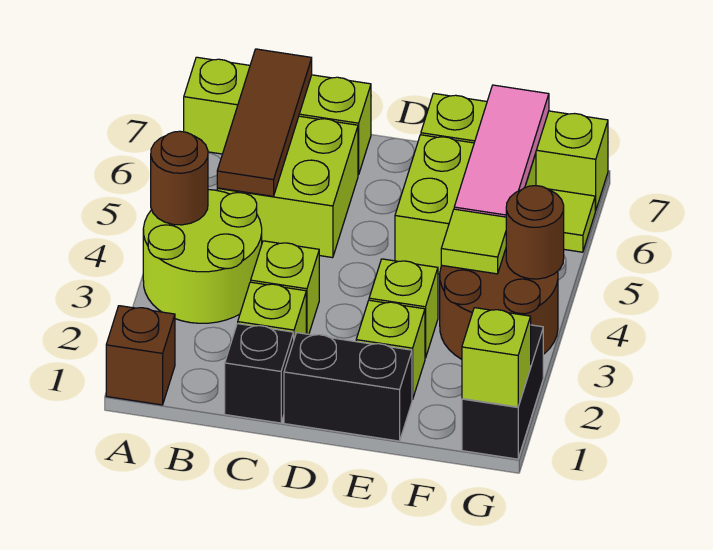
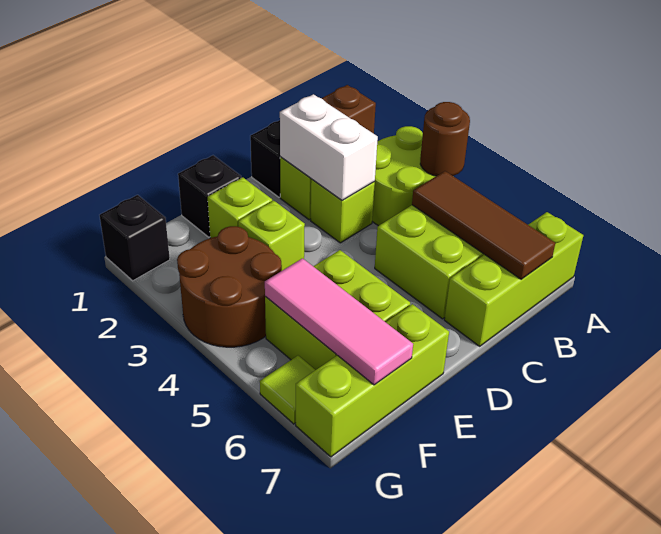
none -> white brick C2:C3 level 2
black brick D1:E1 level 1 -> black brick E1 level 1
lime tile F4 level 2 -> none
black brick G1:G2 level 1 -> black brick G1 level 1
lime brick G1 level 2 -> none
brown round brick G4 level 2 -> none

